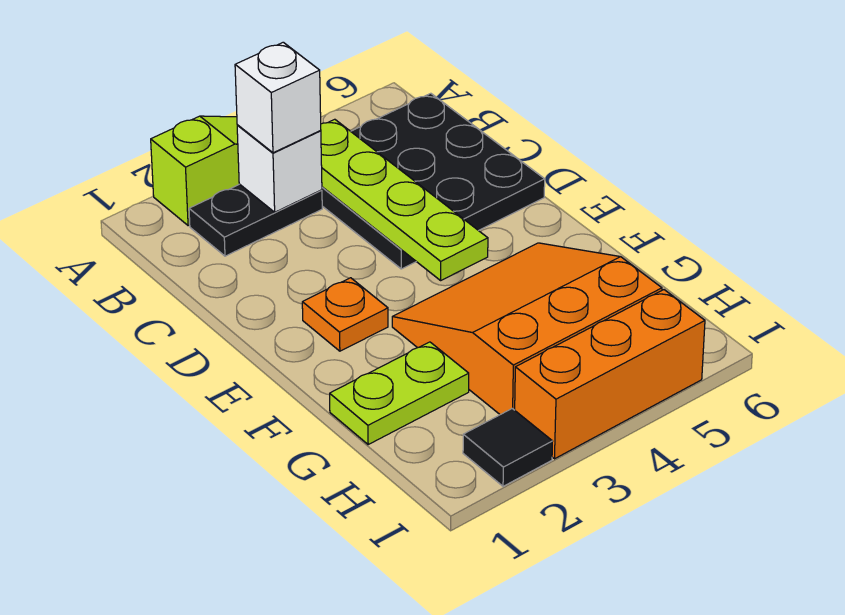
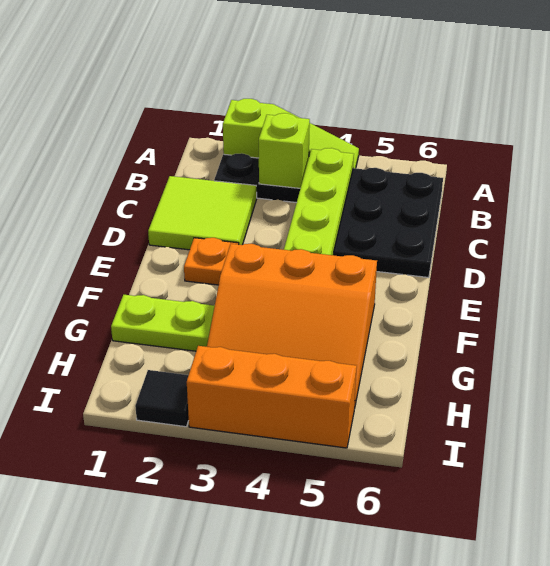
white brick B3 level 2 -> lime brick B3 level 2
white brick B3 level 3 -> none
none -> lime tile C1:D2 level 1
orange slope F3:H5 level 1 top H -> orange slope F3:H5 level 1 top F

